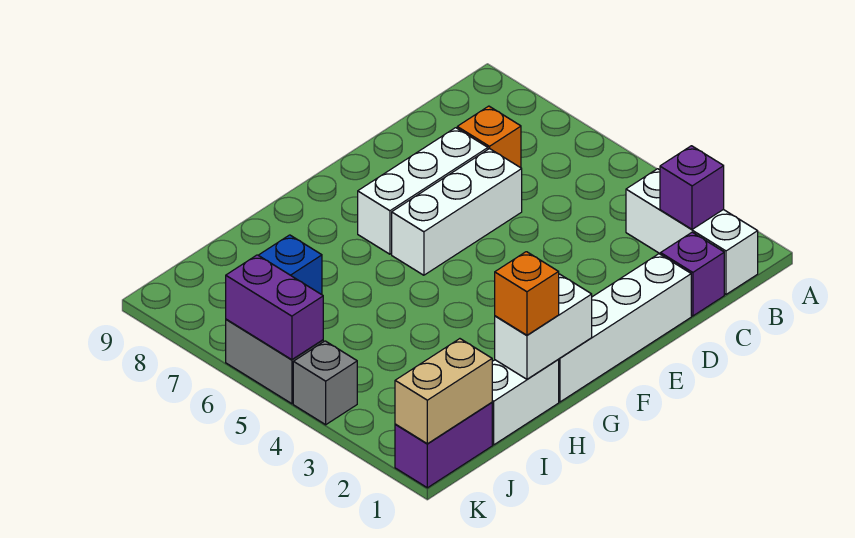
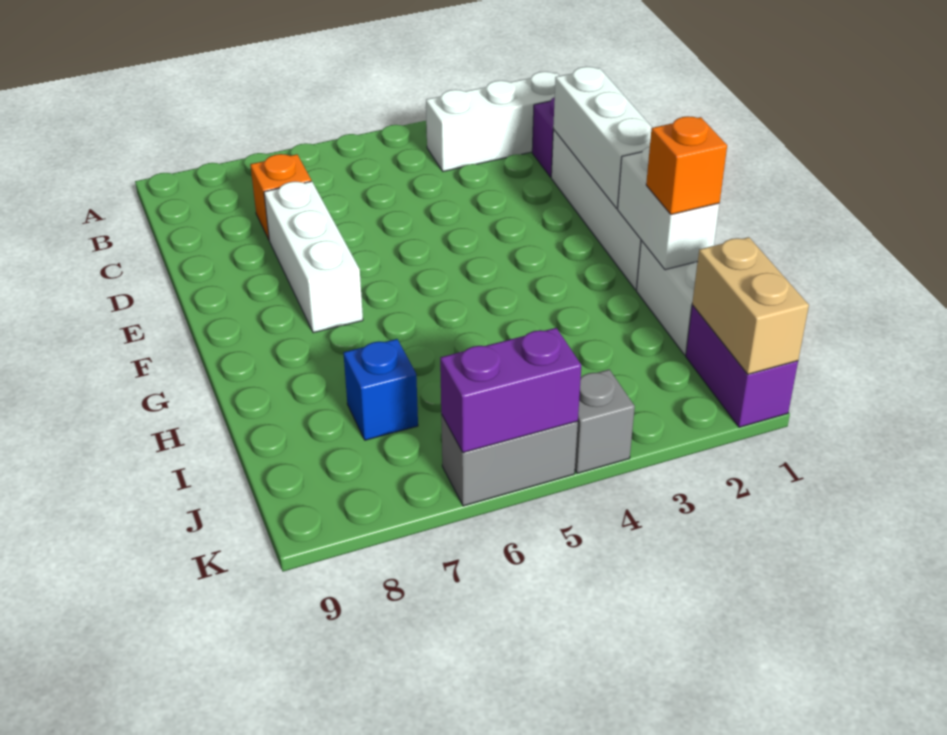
purple brick B2 level 2 -> none
white brick D6:F6 level 1 -> white brick D1:F1 level 2

